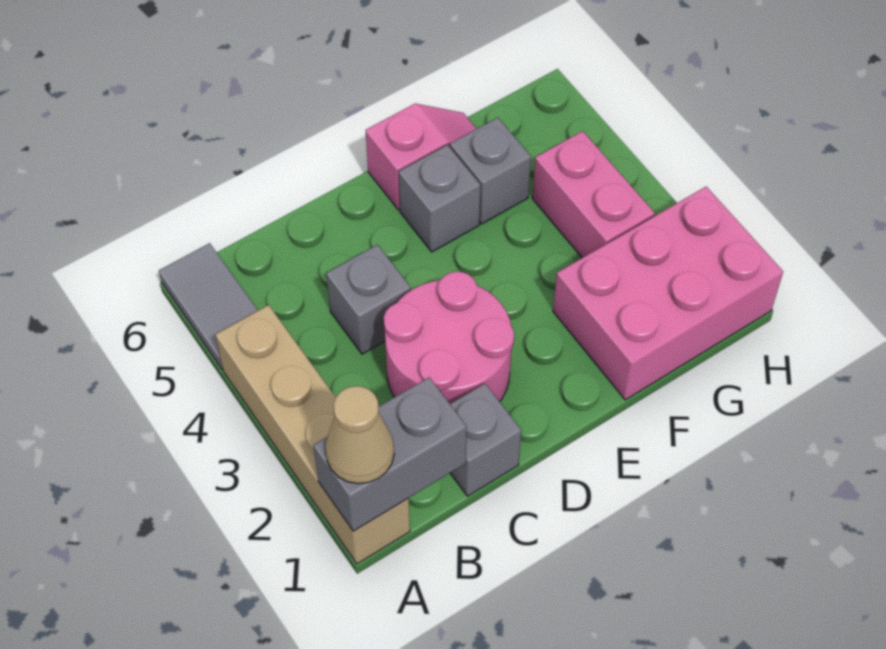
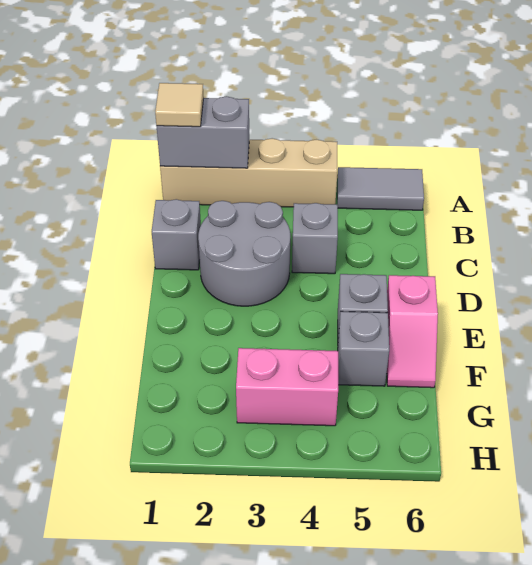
grey brick A1:B1 level 2 -> grey brick A1:A2 level 2
tan cone A1 level 3 -> tan tile A1 level 3
pink round brick C2:D3 level 1 -> grey round brick C2:D3 level 1
pink brick F1:H2 level 1 -> none

